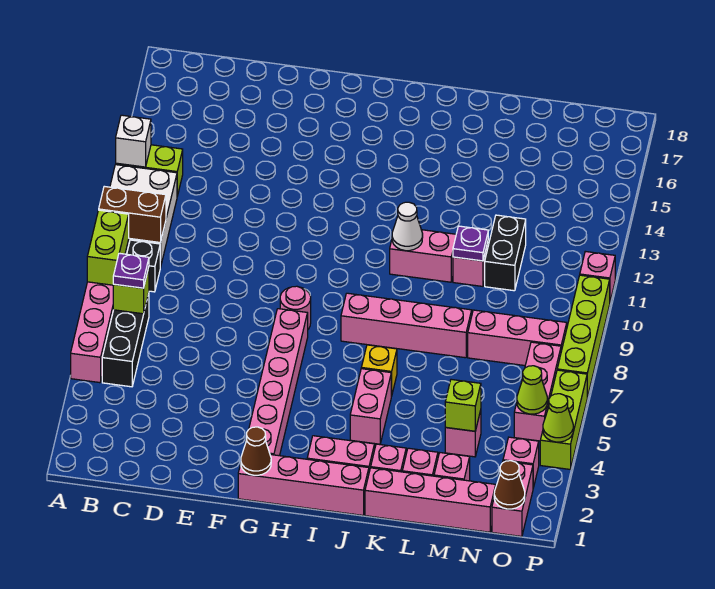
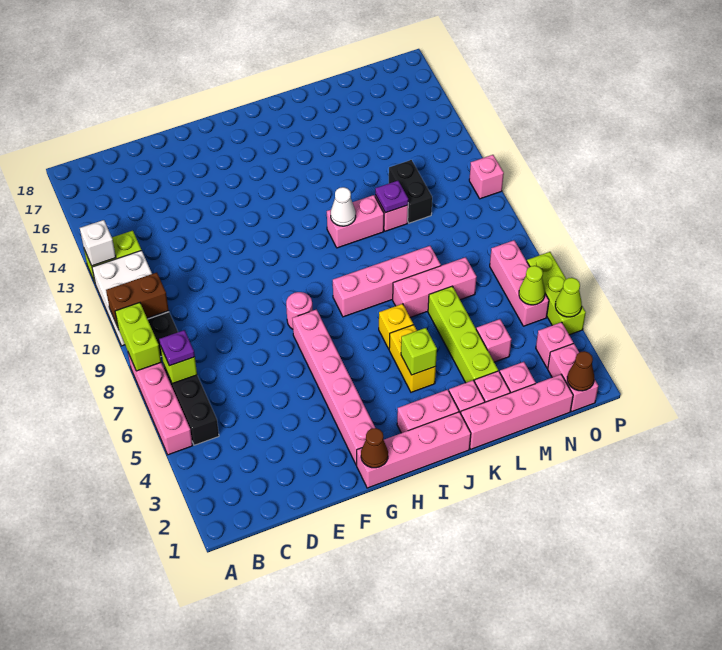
pink brick J4:J5 level 1 -> yellow brick J4:J5 level 1
lime brick M4 level 2 -> lime brick J4 level 2
pink brick M8:O8 level 1 -> pink brick K7:M7 level 1
lime brick P7:P10 level 1 -> lime brick L3:L6 level 1

